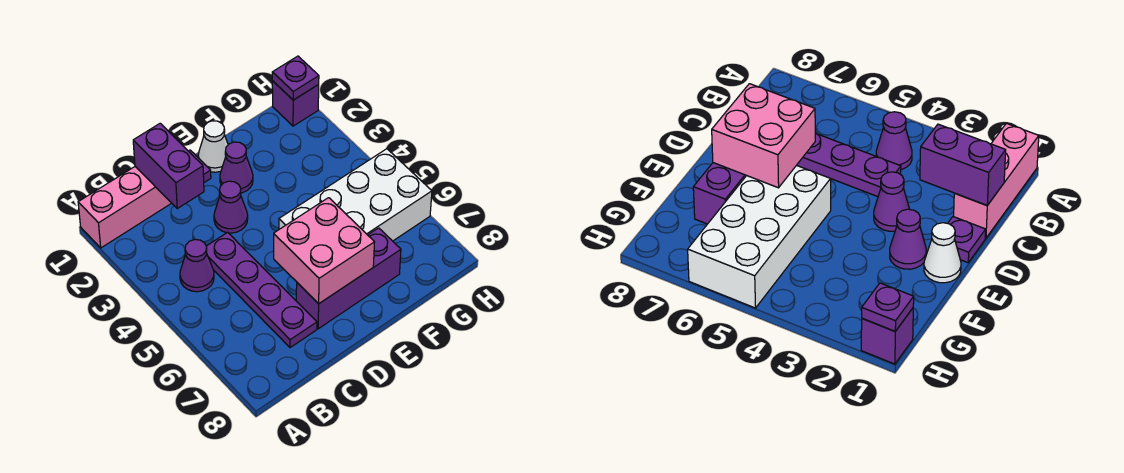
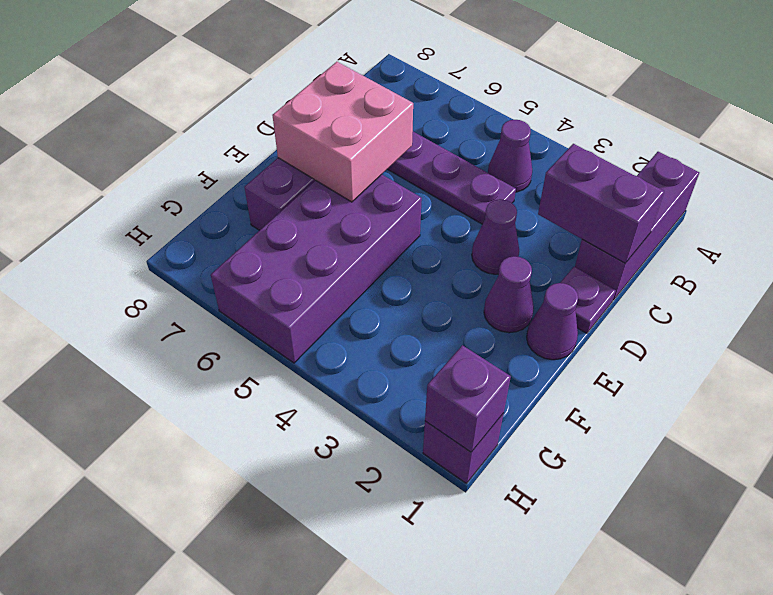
pink brick A1:C1 level 1 -> purple brick A1:C1 level 1
white cone E1 level 1 -> purple cone E1 level 1
white brick E5:H6 level 1 -> purple brick E5:H6 level 1
purple plate H1 level 2 -> purple brick H1 level 2

